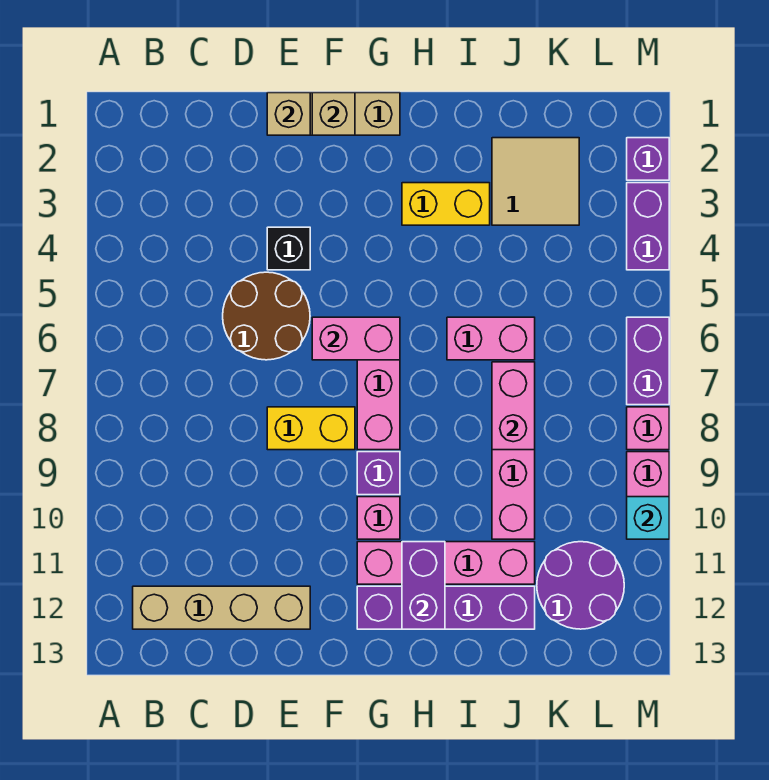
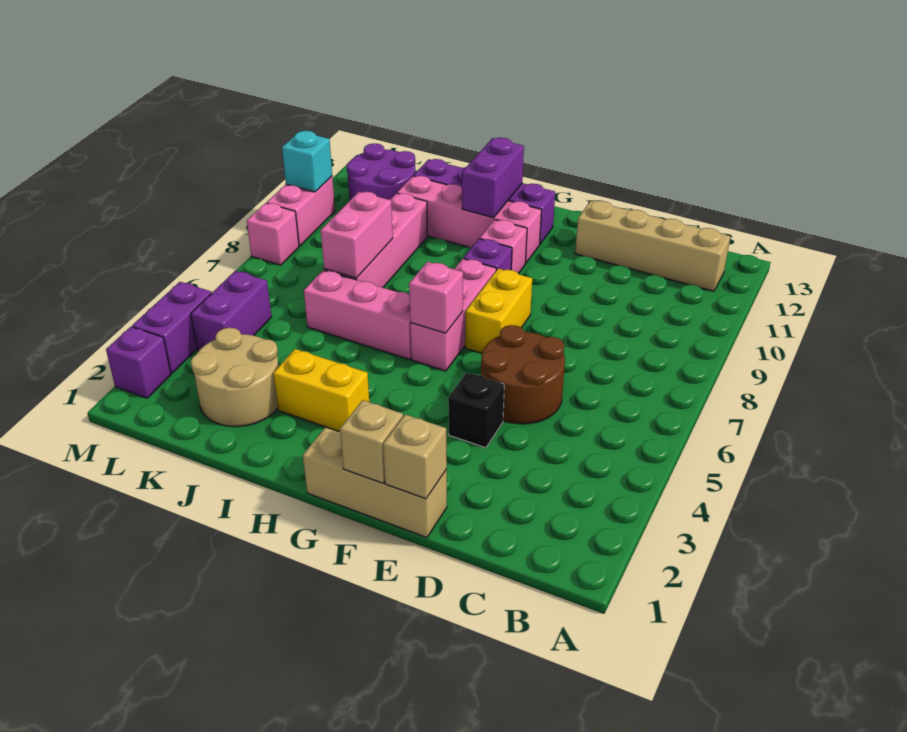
yellow brick E8:F8 level 1 -> yellow brick F7:F8 level 1
pink brick F6:G6 level 2 -> pink brick G6 level 2
pink brick I6:J6 level 1 -> pink brick H6:J6 level 1
tan tile J2:K3 level 1 -> tan round brick J2:K3 level 1
purple brick M6:M7 level 1 -> purple brick L4:L5 level 1

